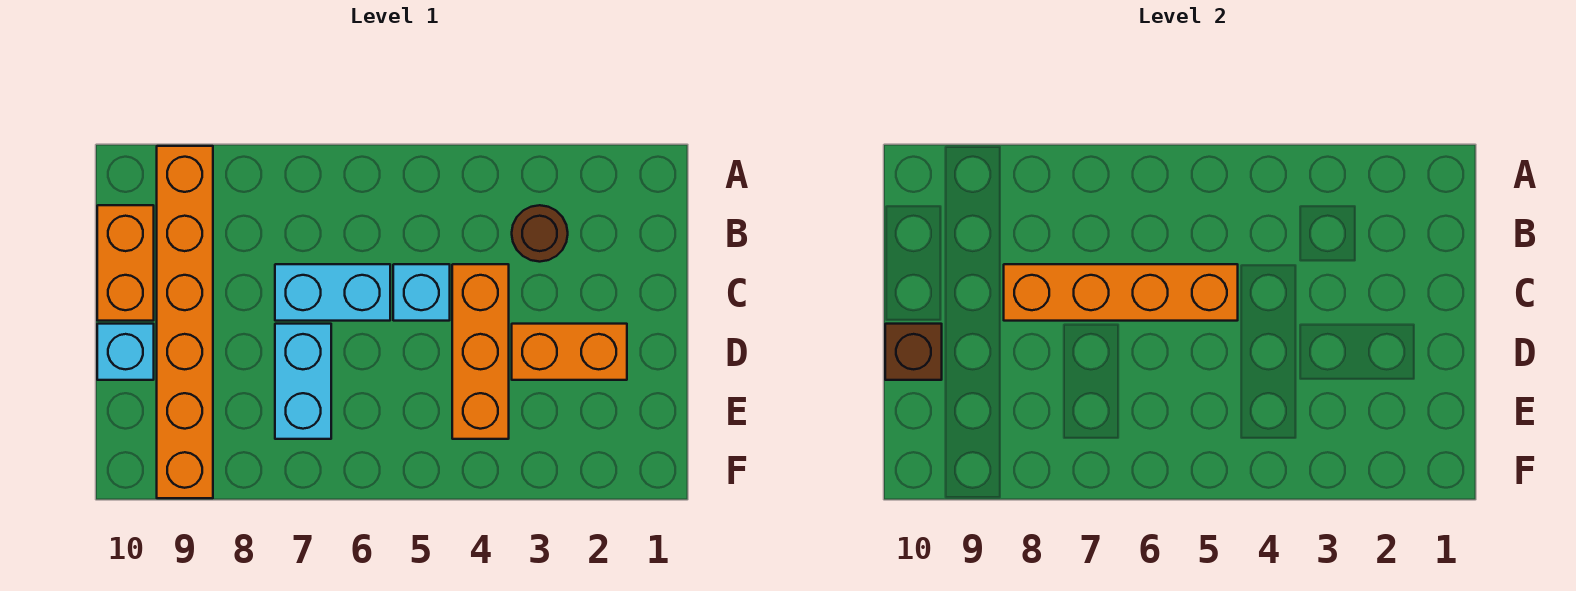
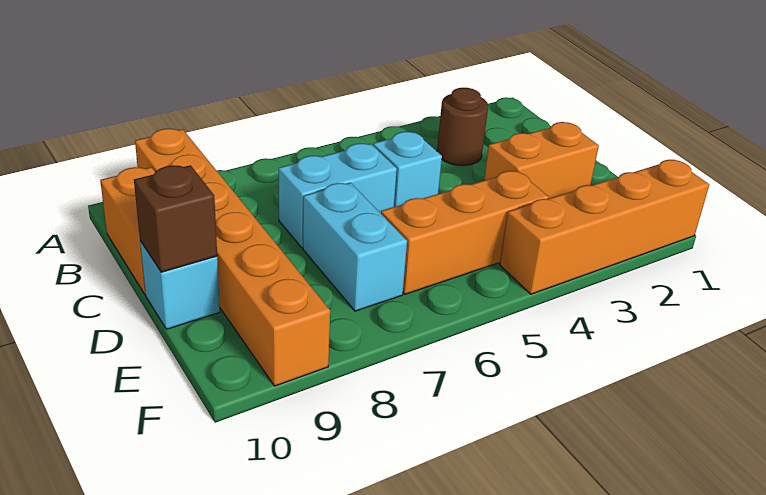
orange brick C4:E4 level 1 -> orange brick E4:E6 level 1
orange brick C5:C8 level 2 -> orange brick F1:F4 level 1

